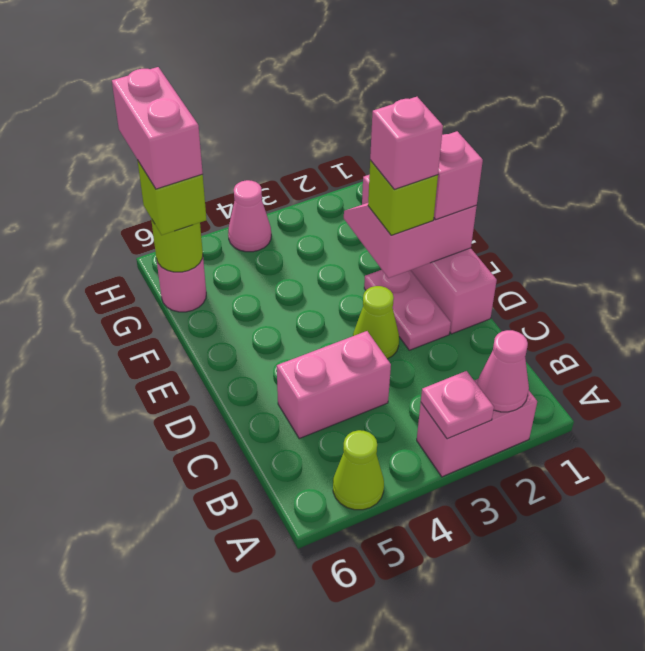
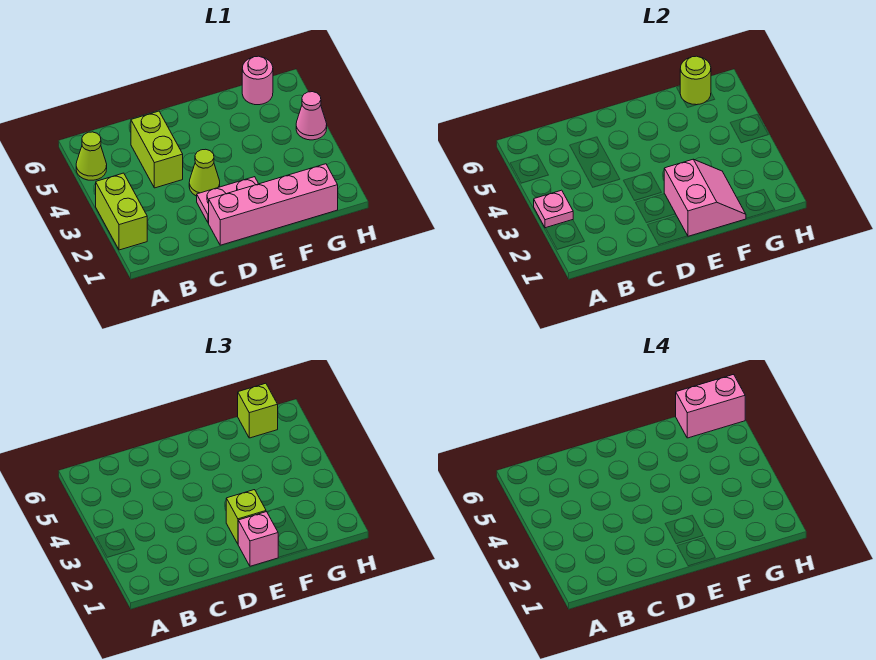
pink brick A2:A3 level 1 -> lime brick A2:A3 level 1
pink cone A2 level 2 -> none
pink brick C4:C5 level 1 -> lime brick C4:C5 level 1
pink brick E2 level 4 -> none

